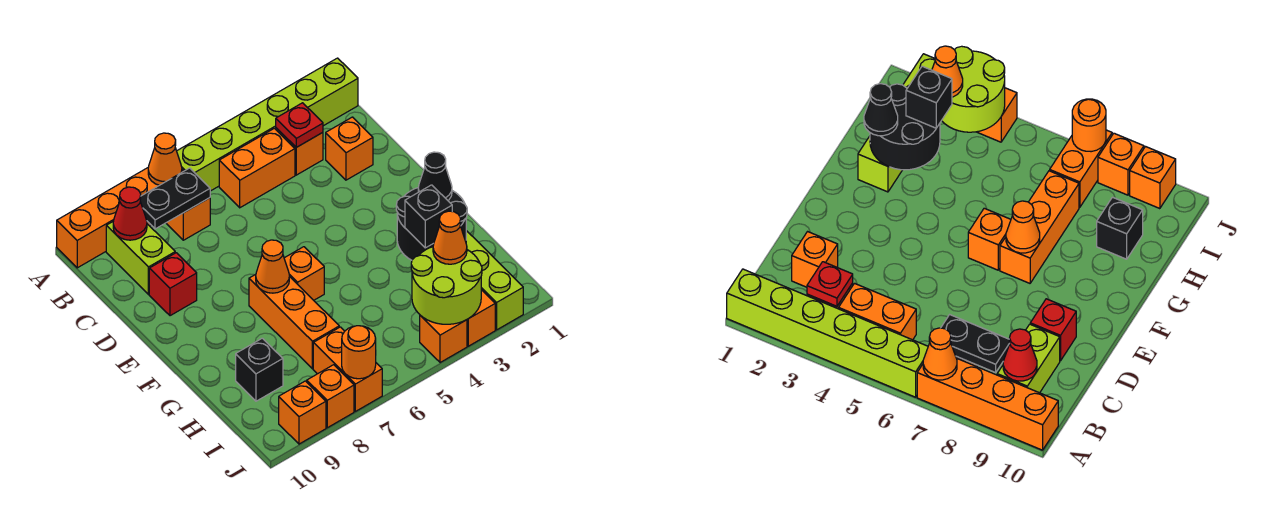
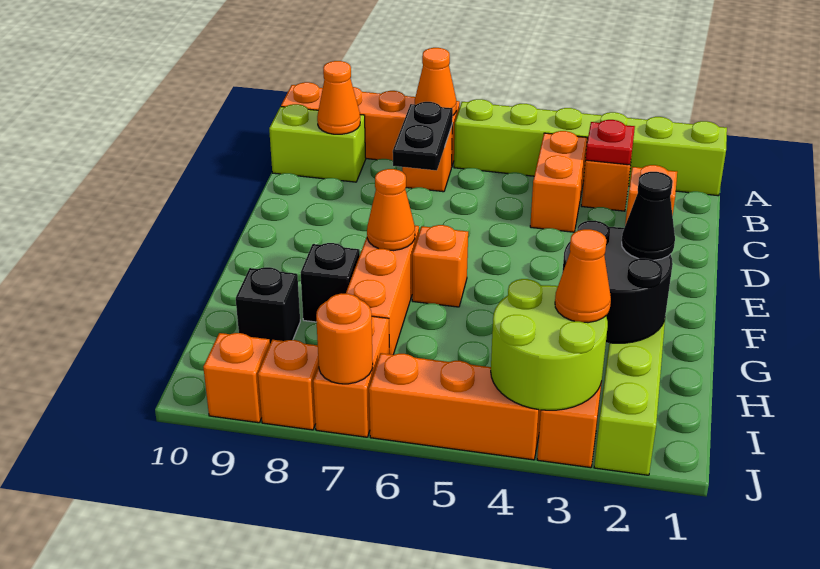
orange brick B4:B5 level 1 -> orange brick B4:C4 level 1
black plate B7:B8 level 2 -> black plate B7:C7 level 2
lime brick B9:C9 level 1 -> lime brick B9:B10 level 1
red cone B9 level 2 -> orange cone B9 level 2
red brick D9 level 1 -> none
black brick H3 level 3 -> black brick G8 level 1
orange brick J4 level 1 -> orange brick J4:J6 level 1

